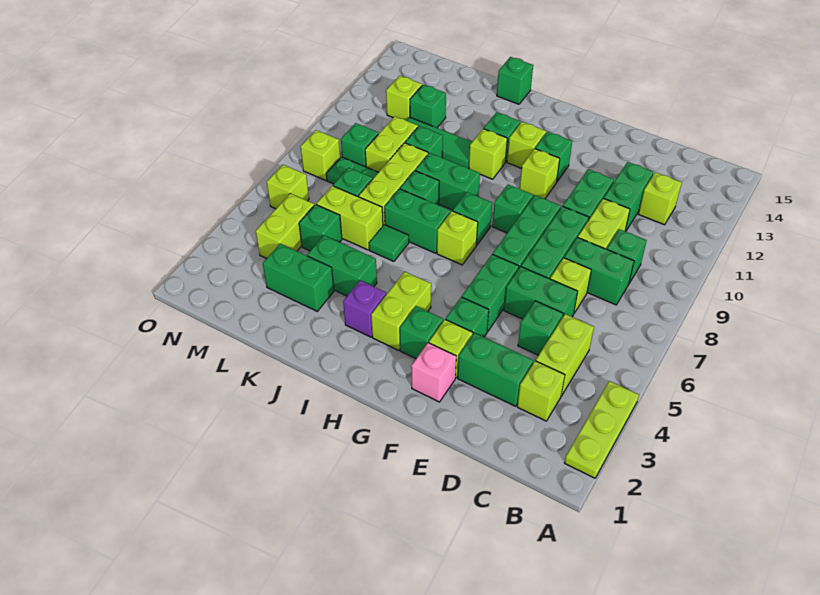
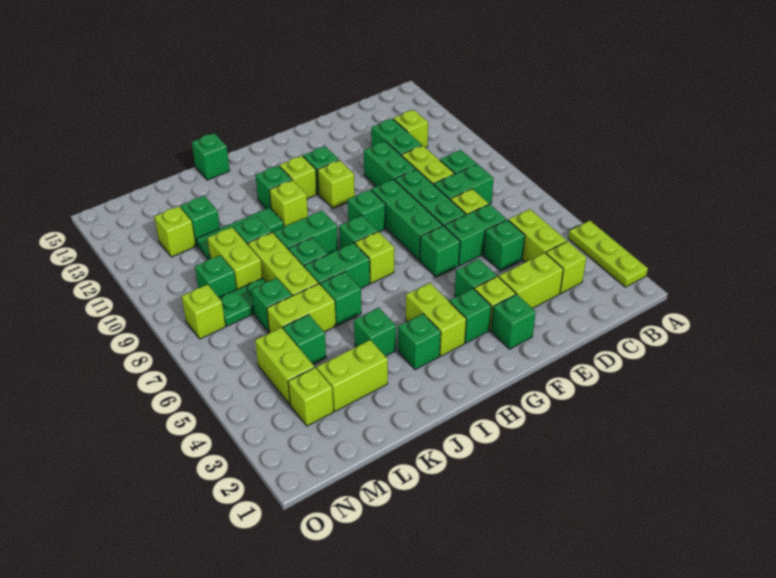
green brick D3:E3 level 1 -> lime brick D3:E3 level 1
pink brick F2 level 1 -> green brick F2 level 1
green brick F5:F6 level 1 -> green brick F6 level 1
purple brick I3 level 1 -> green brick I3 level 1
green brick J4:K4 level 1 -> green brick J4 level 1
green tile J6 level 1 -> green brick J6 level 1
green brick K3:L3 level 1 -> lime brick K3:L3 level 1
lime brick N6 level 1 -> lime brick M3 level 1

